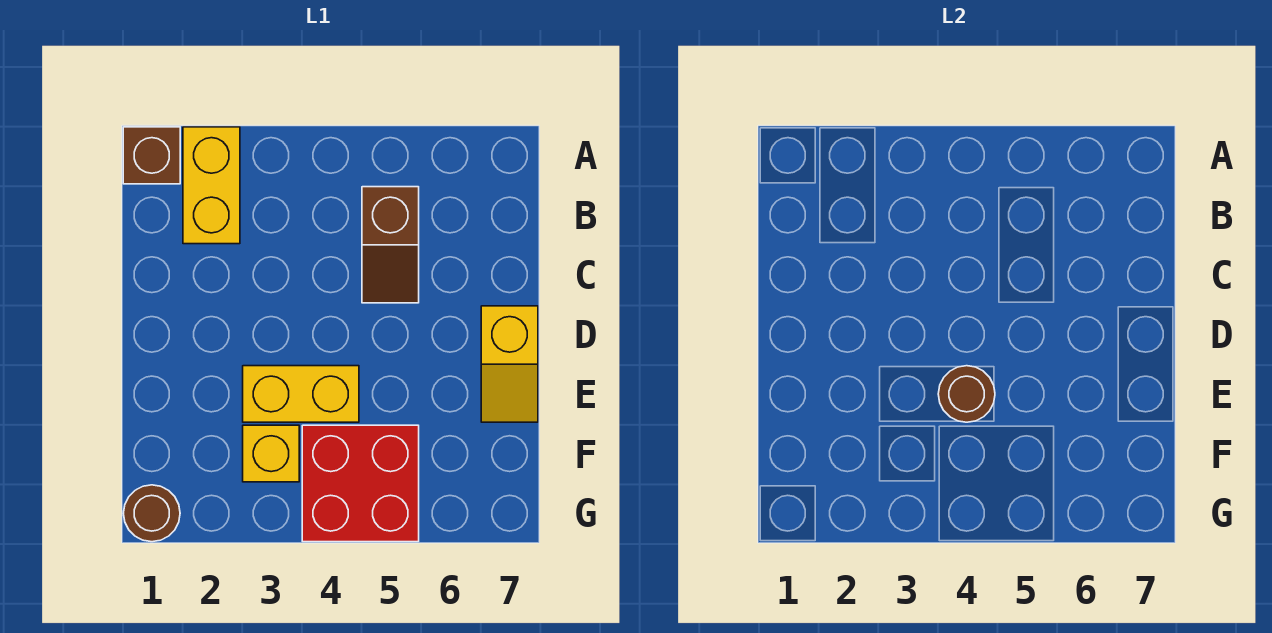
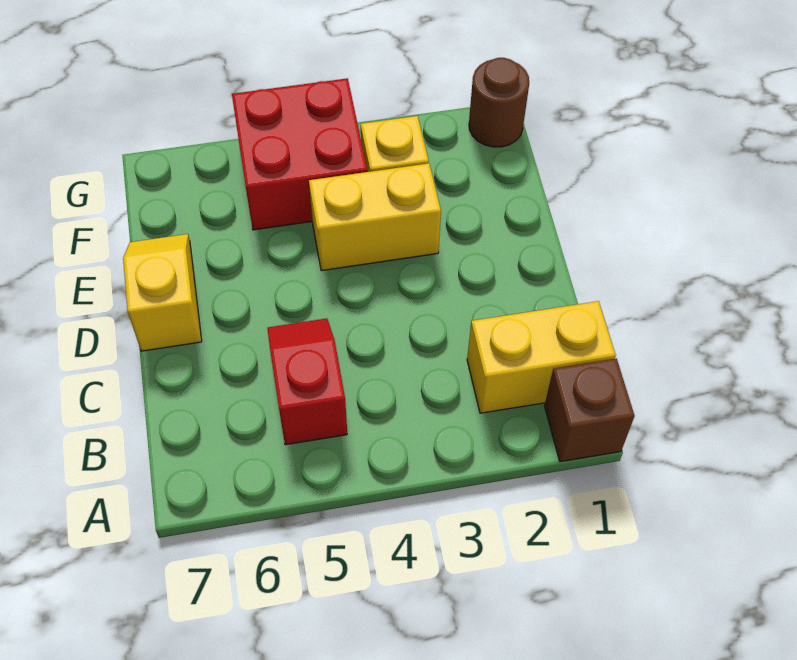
yellow brick A2:B2 level 1 -> yellow brick B1:B2 level 1
brown slope B5:C5 level 1 top B -> red slope B5:C5 level 1 top B
brown round brick E4 level 2 -> none

